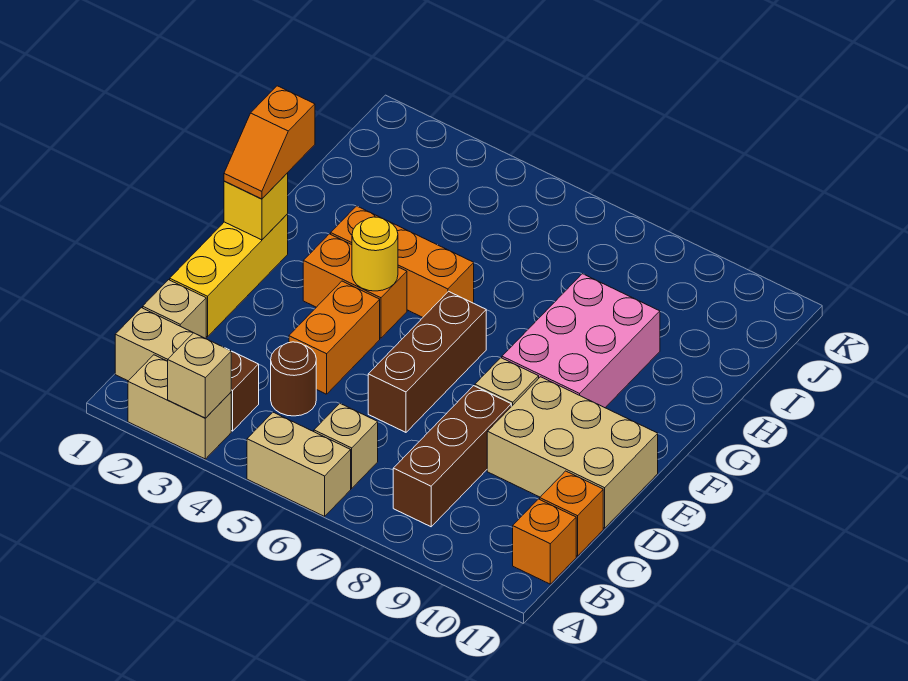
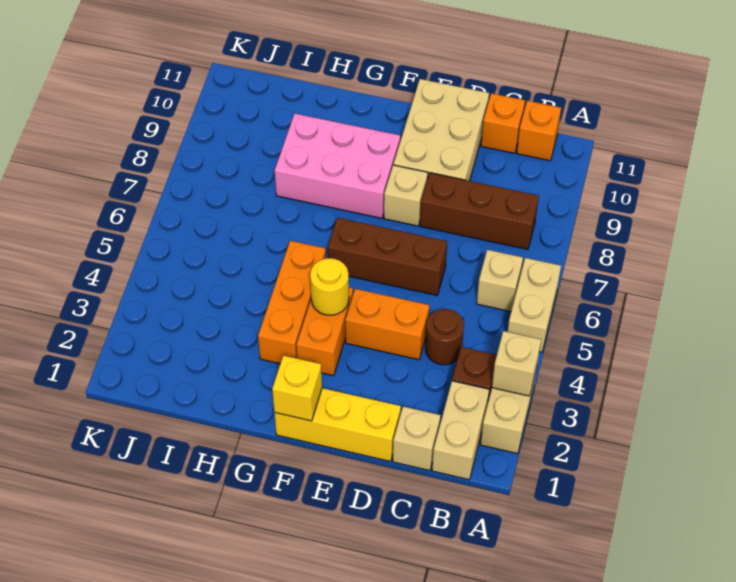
orange slope F1:G1 level 3 top G -> none

